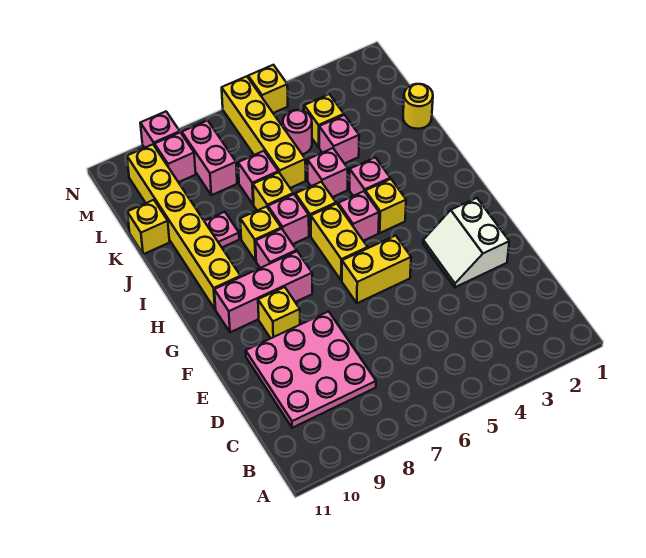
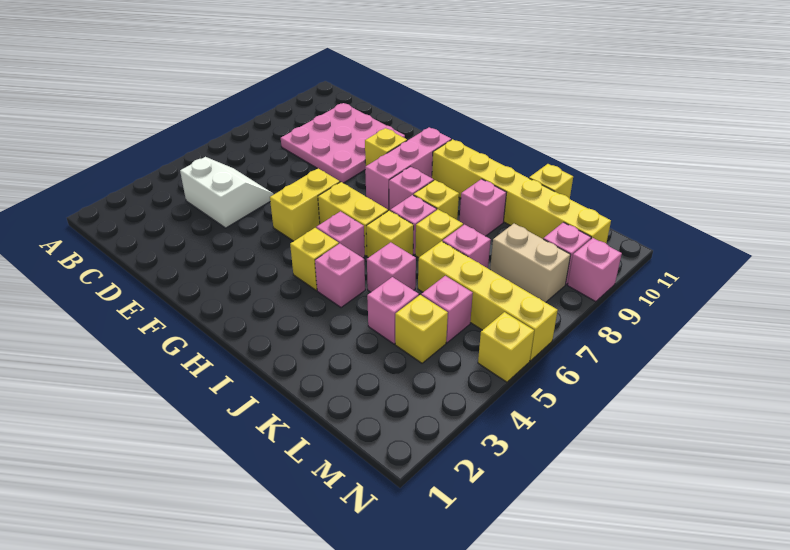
white slope E2:F3 level 1 top 2 -> white slope C4:D5 level 1 top 4
pink plate J9 level 1 -> pink brick J9 level 1
yellow round brick K1 level 1 -> none
pink round brick L5 level 1 -> pink brick L5 level 1
pink brick L8:M8 level 1 -> tan brick L8:M8 level 1

